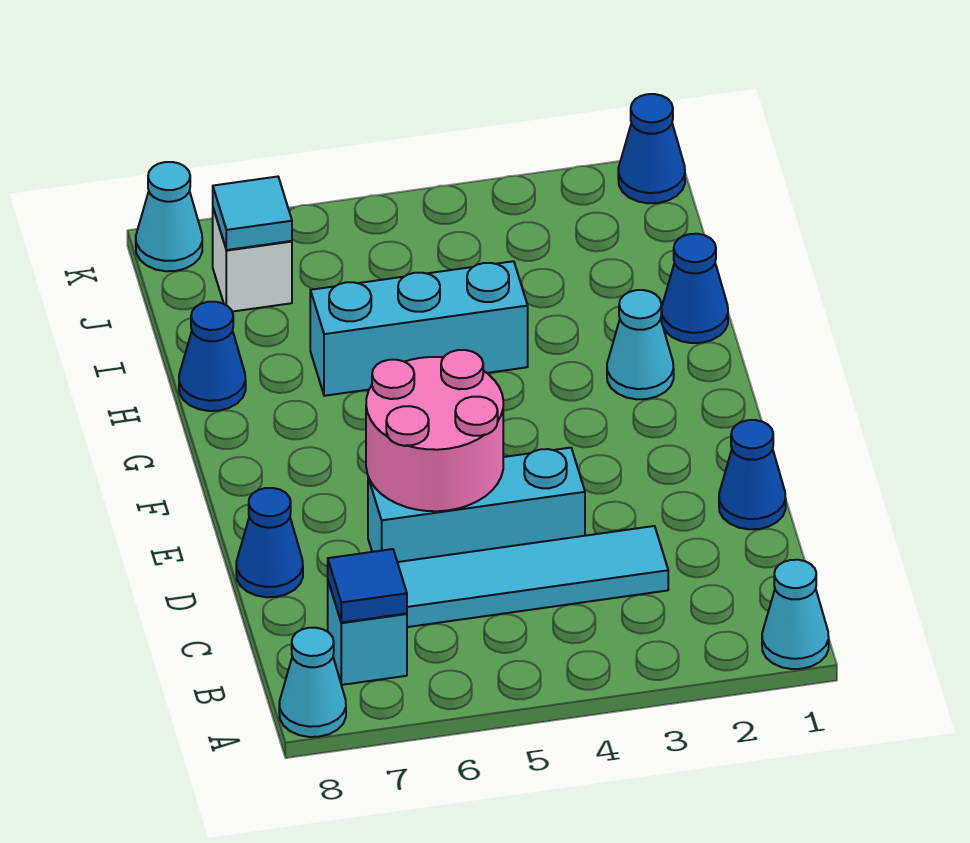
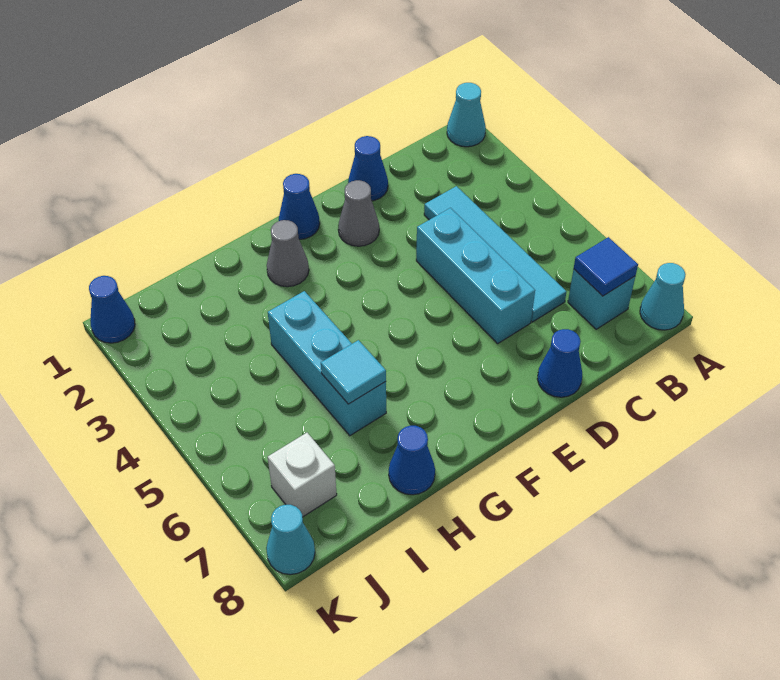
pink round brick D5:E6 level 2 -> none
none -> grey cone E2 level 1
cyan cone G2 level 1 -> grey cone G2 level 1
blue cone H1 level 1 -> blue cone F1 level 1
cyan tile J7 level 2 -> cyan tile H6 level 2

